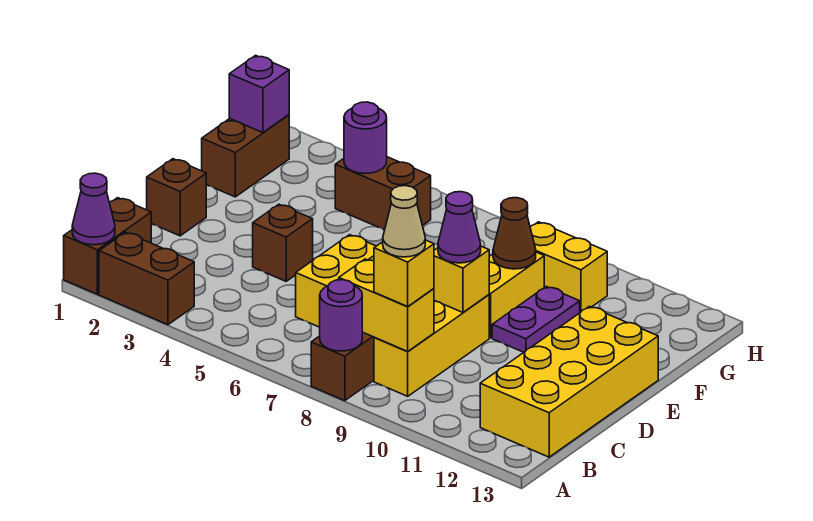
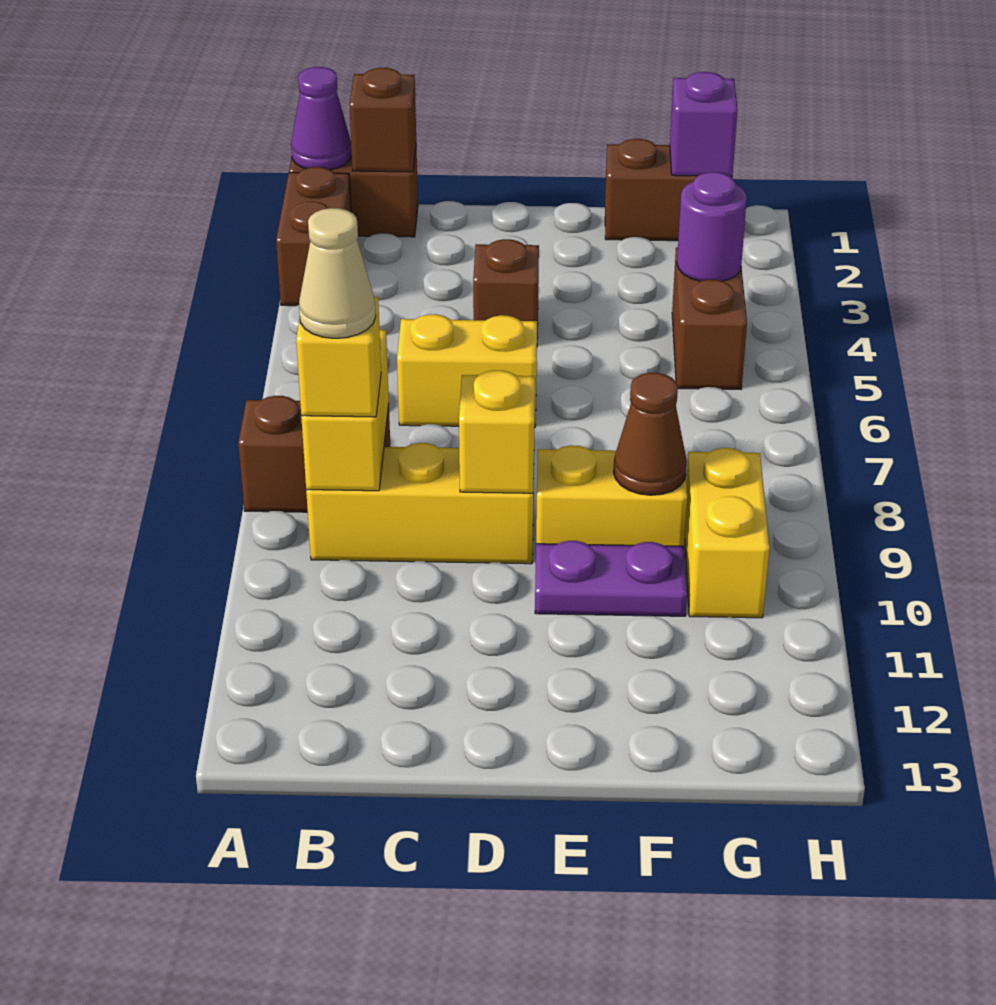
purple round brick A8 level 2 -> none
yellow brick B12:E13 level 1 -> none
brown brick D1 level 1 -> brown brick B1 level 2
purple cone D9 level 3 -> none

